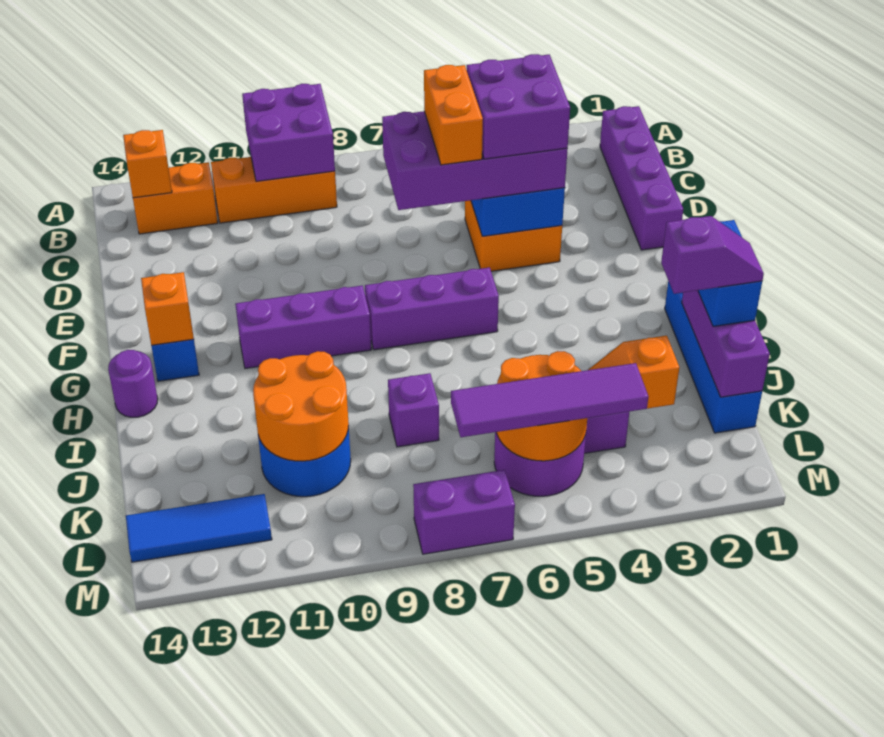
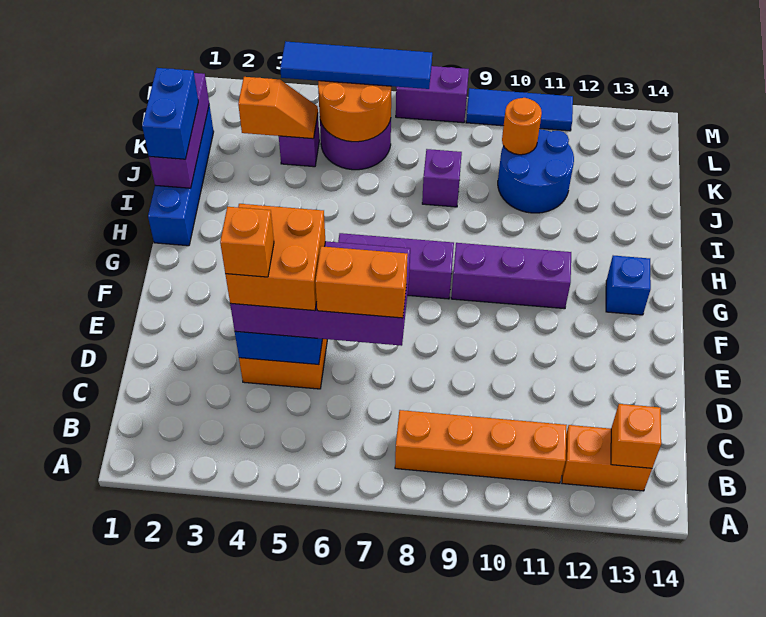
purple brick A9:B10 level 2 -> none
purple brick B1:E1 level 1 -> none
orange brick B9:B11 level 1 -> orange brick B8:B11 level 1
purple brick D4:E5 level 4 -> orange brick D4:E5 level 4
orange brick D6:E6 level 4 -> orange brick D6:D7 level 4
orange brick G13 level 2 -> orange brick D4 level 5
purple round brick H14 level 1 -> none
purple slope J1:J2 level 4 top 2 -> none
orange round brick J10:K11 level 2 -> orange round brick K10 level 2
purple tile L4:L7 level 3 -> blue tile L4:L7 level 3
blue tile L12:L14 level 1 -> blue tile M9:M11 level 1

